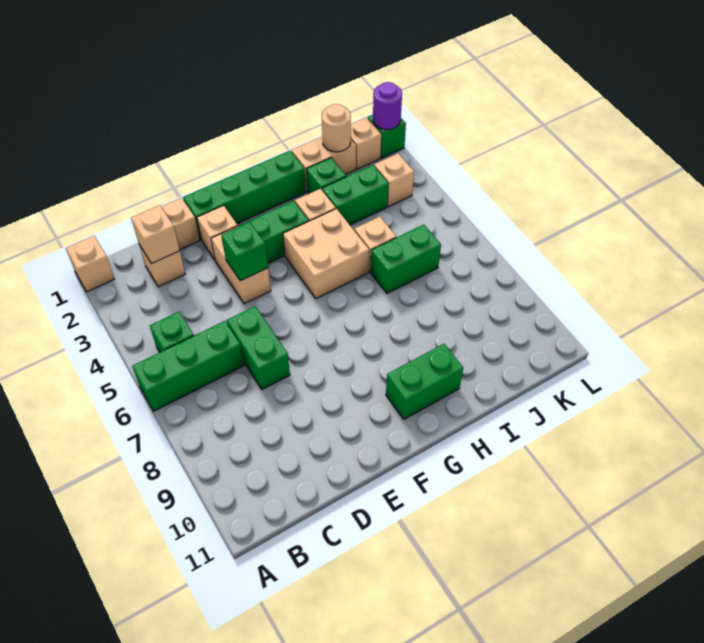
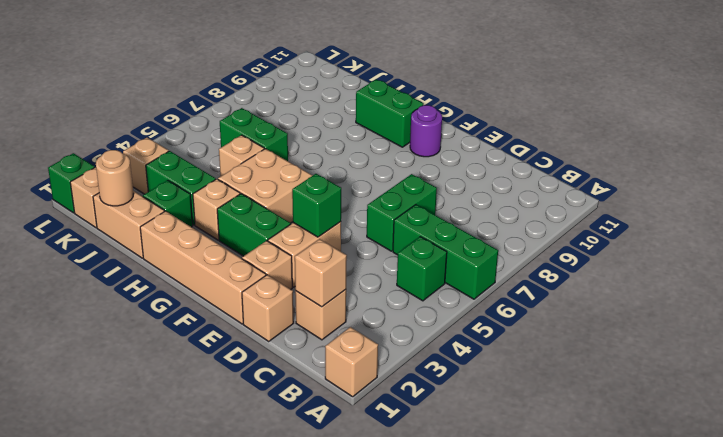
green brick E1:H1 level 1 -> tan brick E1:H1 level 1
purple round brick L1 level 2 -> purple round brick F10 level 1

